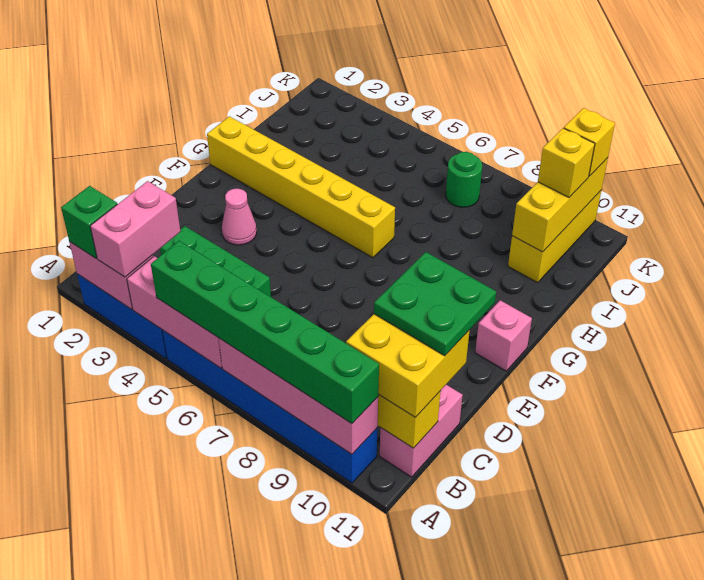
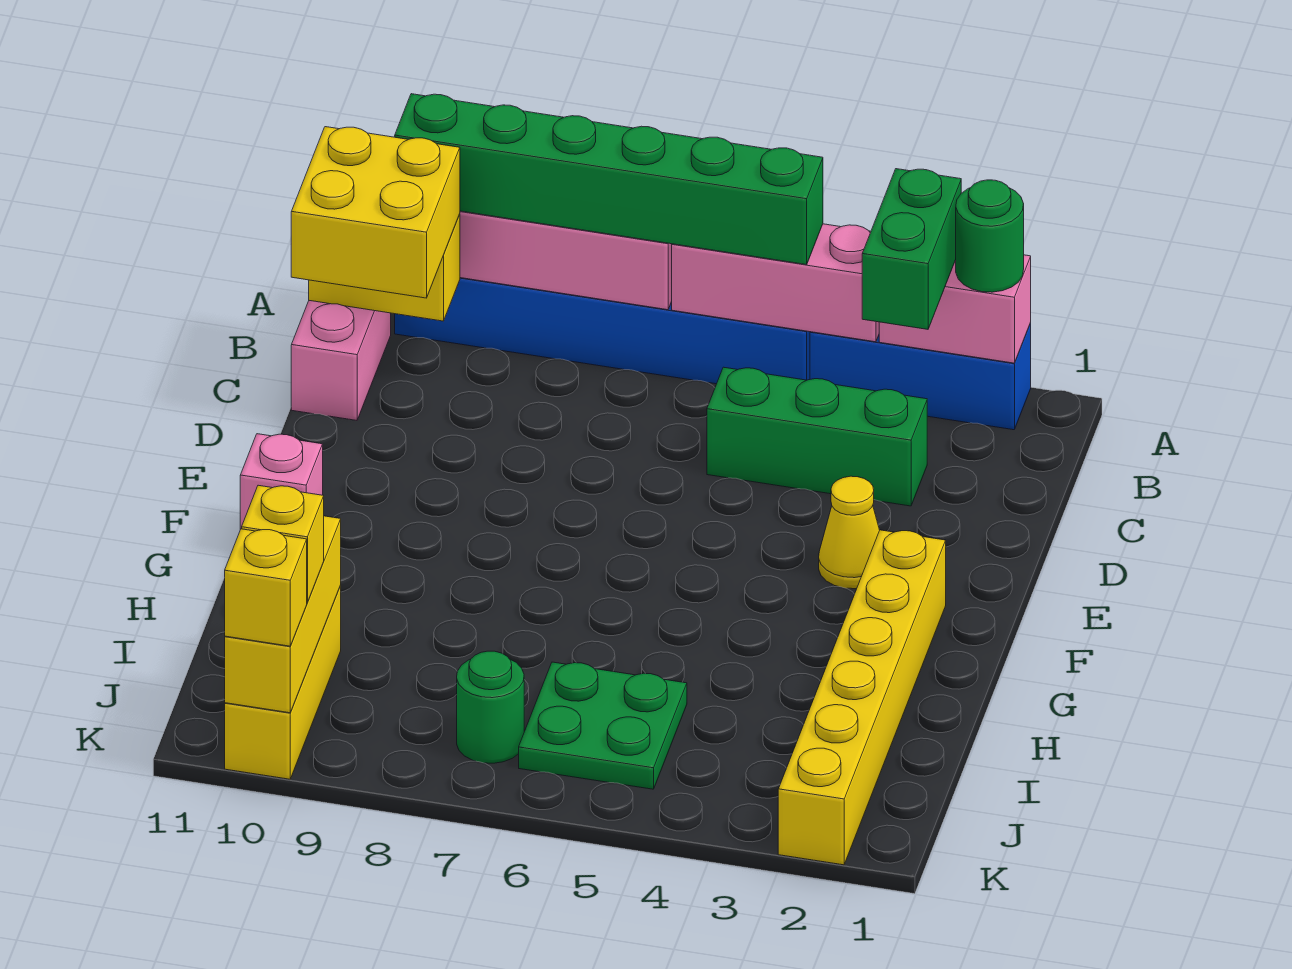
green brick A2 level 3 -> green round brick A2 level 3
pink brick A3:B3 level 3 -> green brick A3:B3 level 3
green plate C10:D11 level 4 -> green plate I5:J6 level 1
pink cone E3 level 1 -> yellow cone E3 level 1
yellow brick G1:G6 level 1 -> yellow brick F2:K2 level 1

